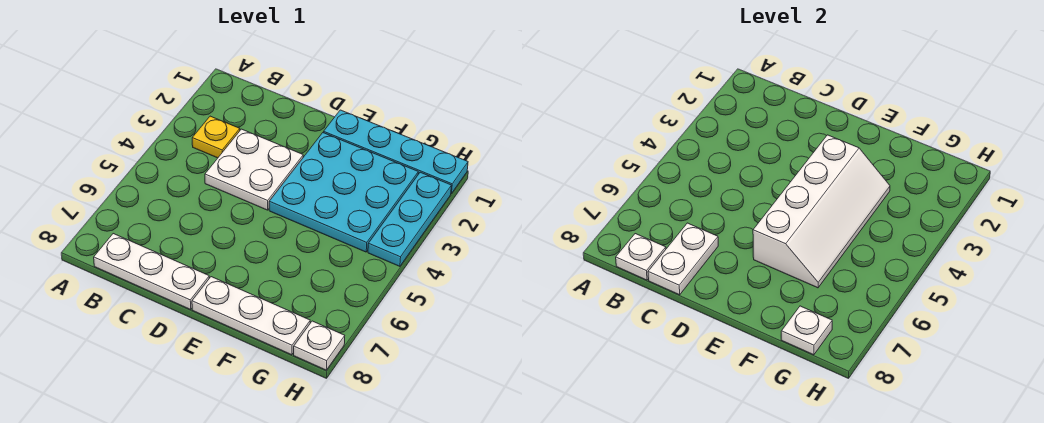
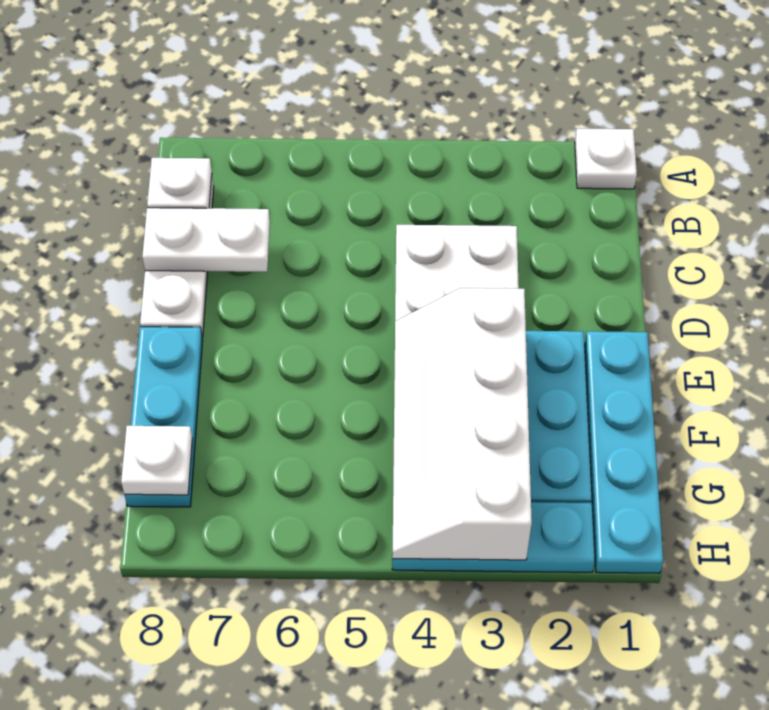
yellow plate B3 level 1 -> none
white slope E3:F6 level 2 top E -> white slope E3:H4 level 2 top 3
white plate E8:G8 level 1 -> cyan plate E8:G8 level 1
white plate H8 level 1 -> white plate A1 level 1

